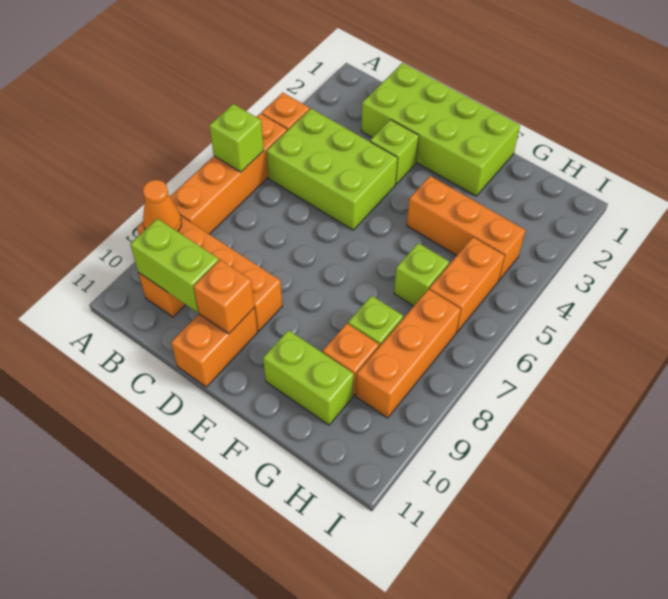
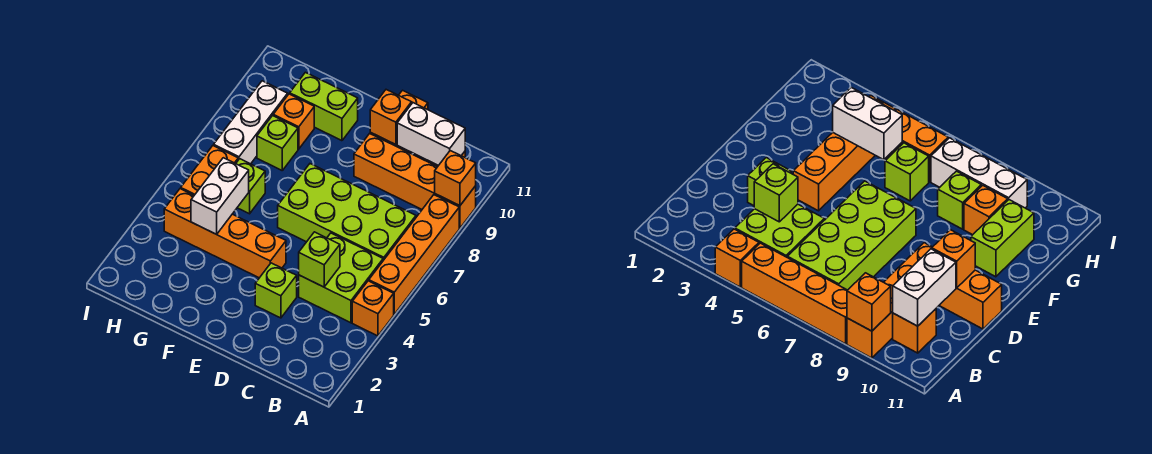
lime brick A6 level 2 -> lime brick C4 level 2
orange cone A9 level 2 -> orange brick A9 level 2
lime brick B4:D5 level 1 -> lime brick B4:C5 level 1
lime brick B10:C10 level 2 -> white brick B10:C10 level 2
lime brick C1:F2 level 1 -> lime brick B6:E7 level 1
orange brick F4:H4 level 1 -> orange brick E4:H4 level 1
none -> white brick G4:G5 level 2
orange brick H7:H9 level 1 -> white brick H7:H9 level 1

